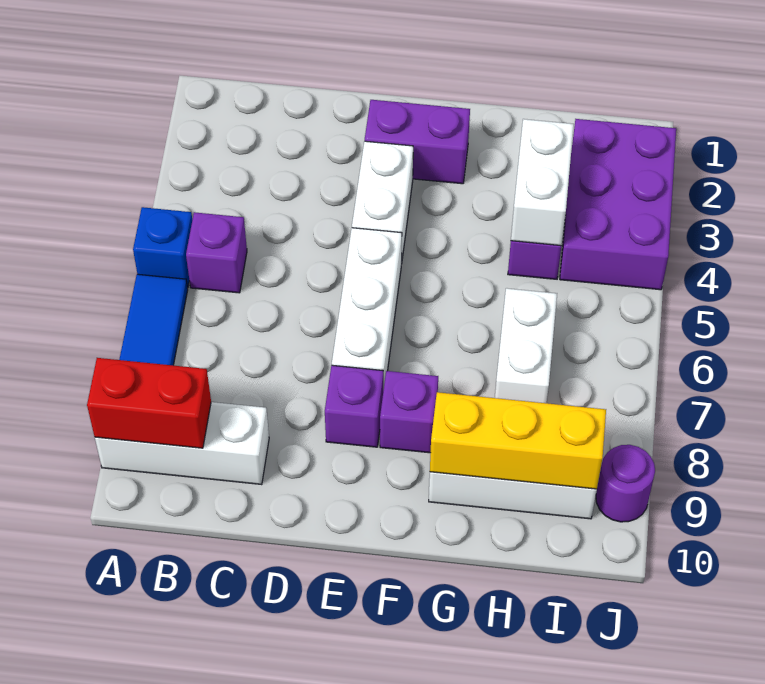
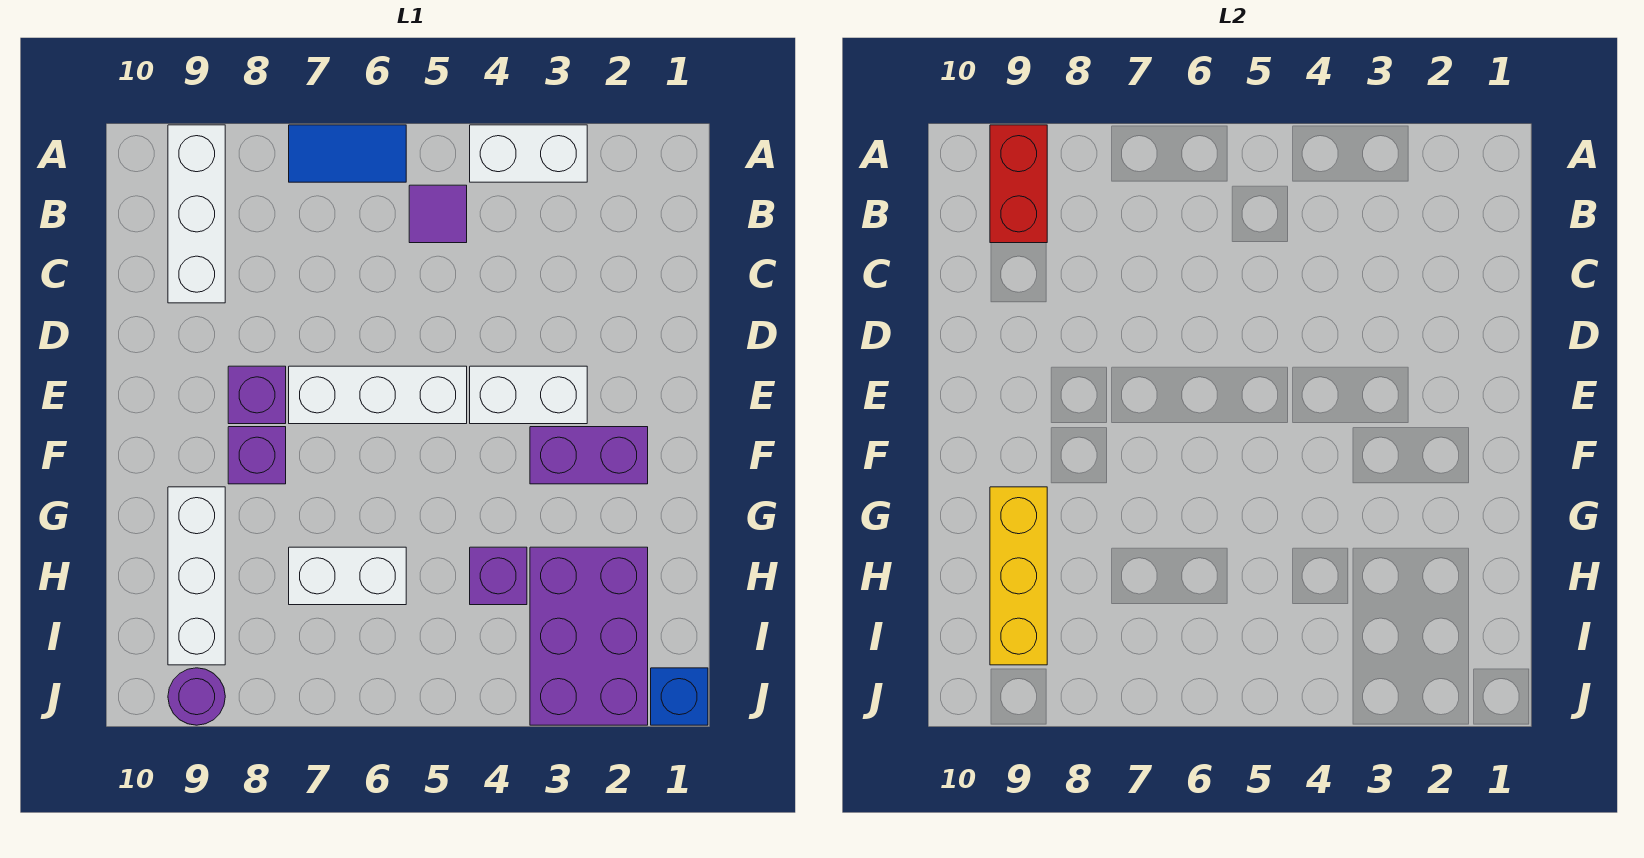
blue brick A5 level 1 -> blue brick J1 level 1
purple brick B5 level 1 -> purple tile B5 level 1
purple brick E2:F2 level 1 -> purple brick F2:F3 level 1
white brick H3:H4 level 2 -> white brick A3:A4 level 1
purple brick I2:J4 level 1 -> purple brick H2:J3 level 1

